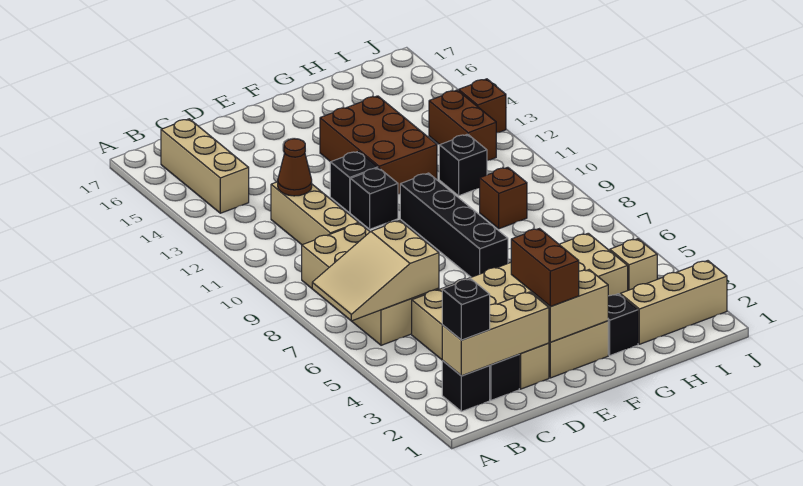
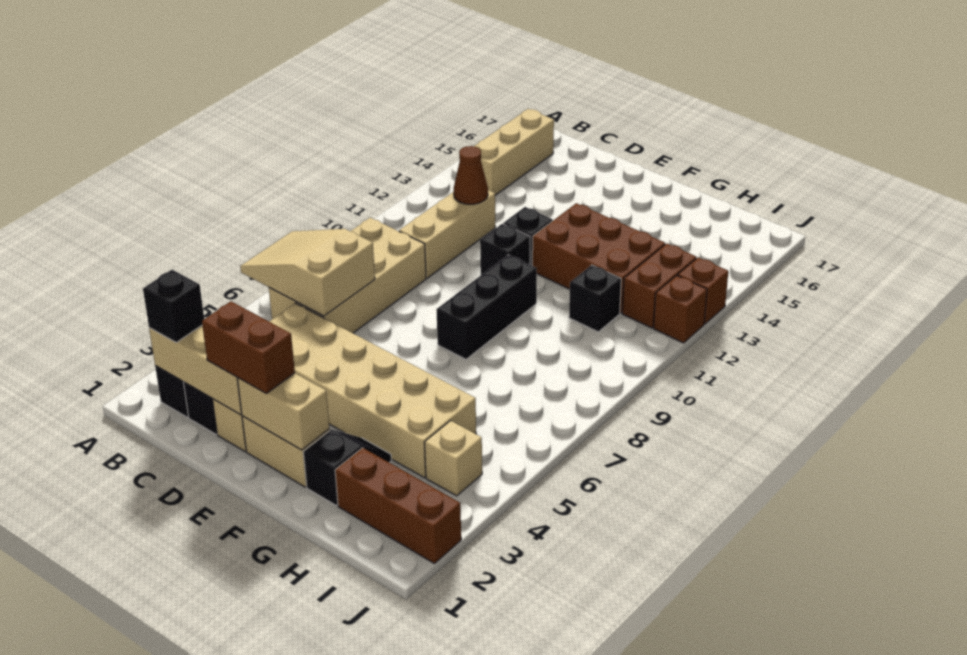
brown brick E2:E3 level 3 -> brown brick D2:E2 level 3
black brick F7:F10 level 1 -> black brick F8:F10 level 1
brown brick F12:G14 level 1 -> brown brick F12:H13 level 1
tan brick H2:J2 level 1 -> brown brick H2:J2 level 1
brown brick H9 level 1 -> brown brick J12 level 1

